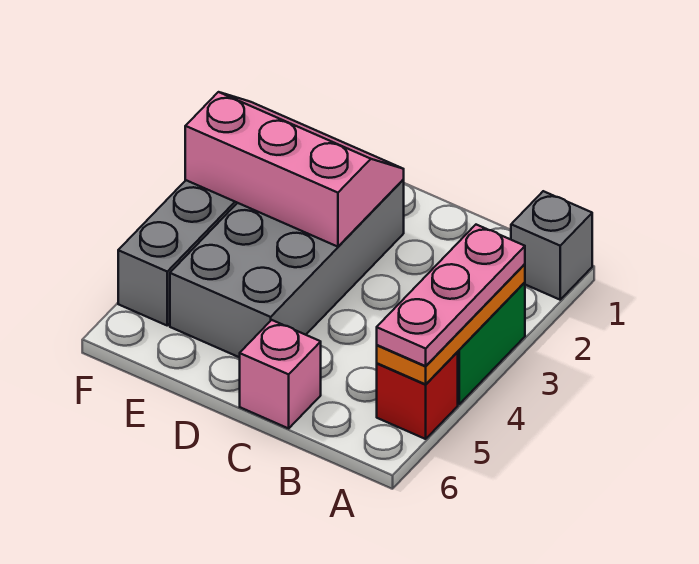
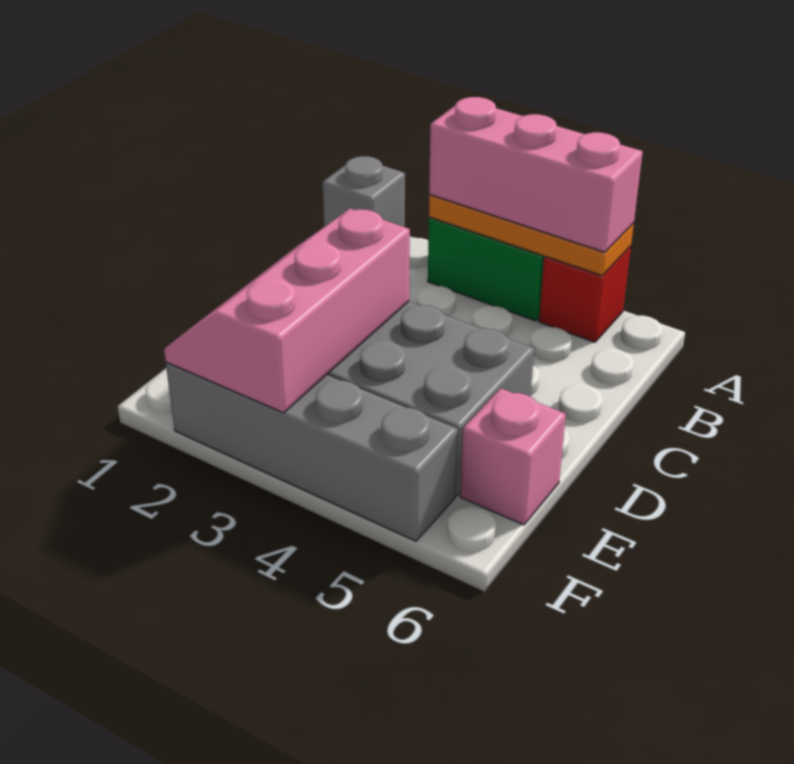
pink plate A3:A5 level 3 -> pink brick A3:A5 level 3
pink brick C6 level 1 -> pink brick E6 level 1

